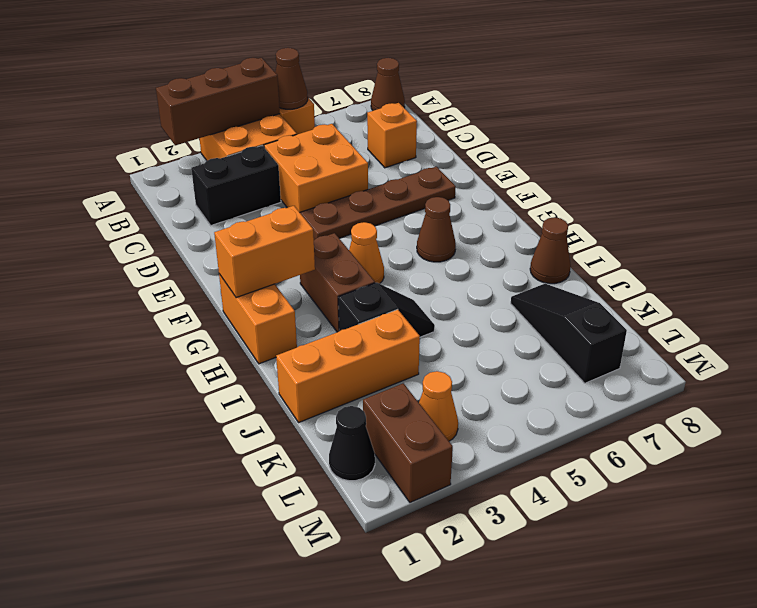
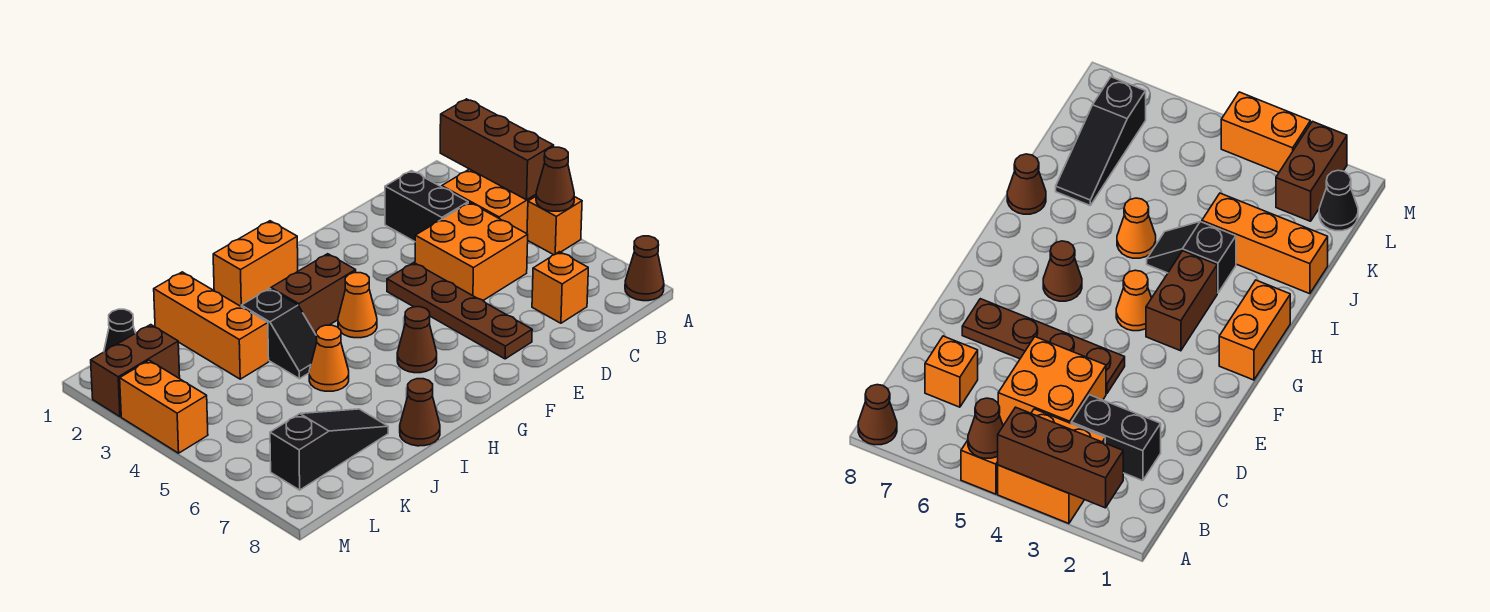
orange brick G1:G2 level 2 -> orange brick M3:M4 level 1
orange cone L3 level 1 -> orange cone I5 level 1

